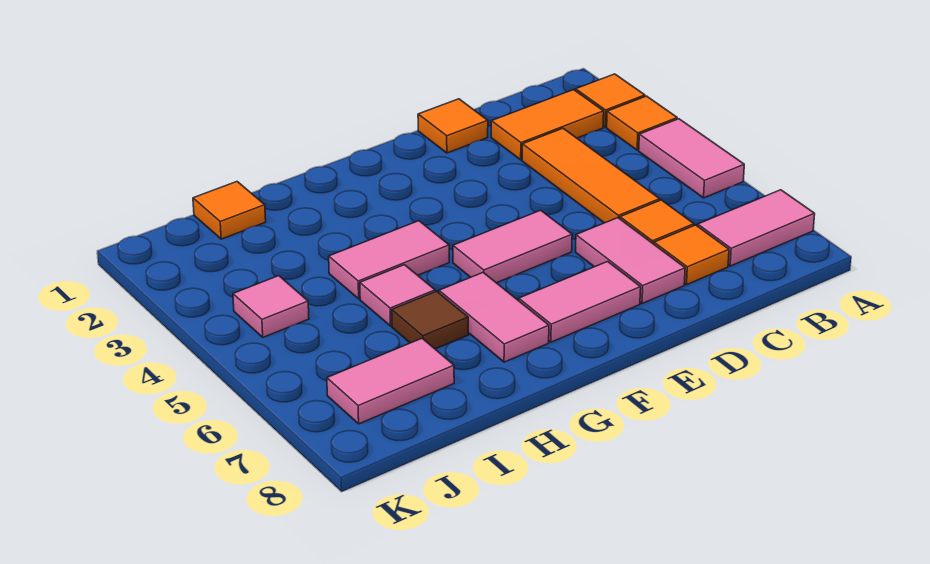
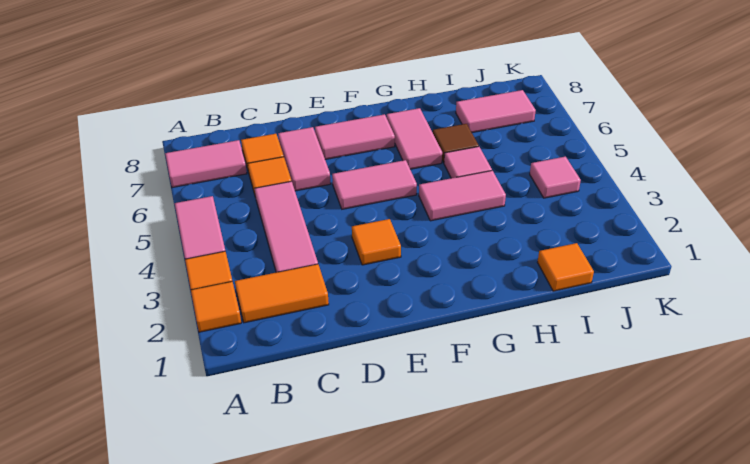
orange tile C3:C5 level 1 -> pink tile C3:C5 level 1
orange tile D1 level 1 -> orange tile E3 level 1

